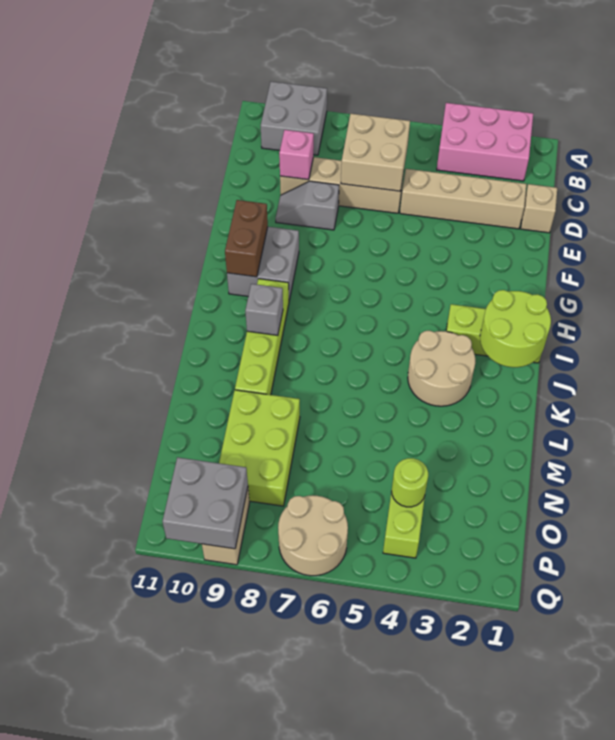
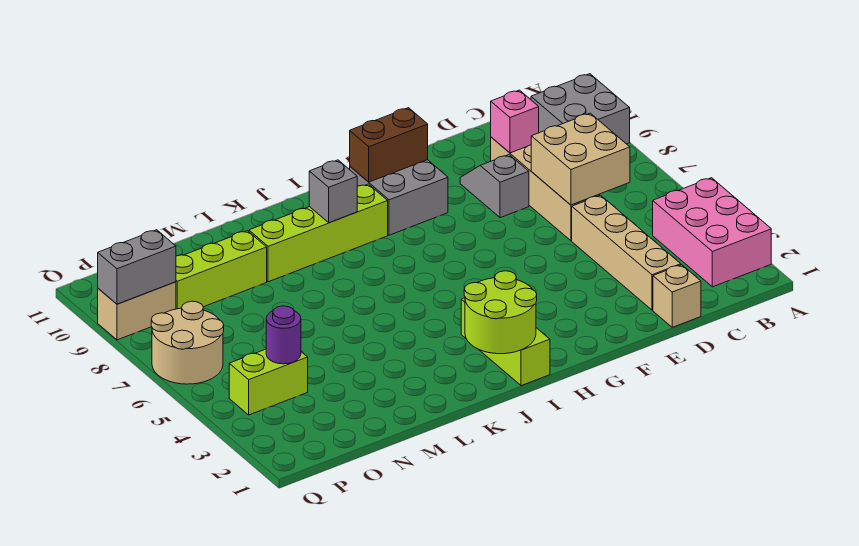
tan round brick J3:K4 level 1 -> none
lime brick M8:O9 level 1 -> lime brick M9:O9 level 1
lime round brick O4 level 2 -> purple round brick O4 level 2
grey brick P9:Q10 level 2 -> grey brick P9:Q9 level 2

